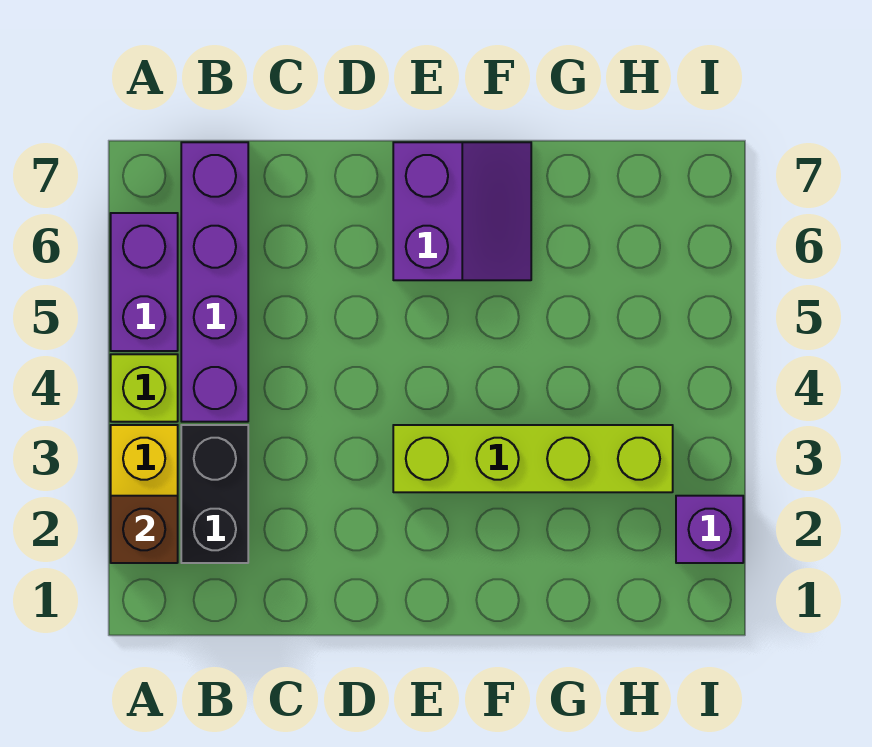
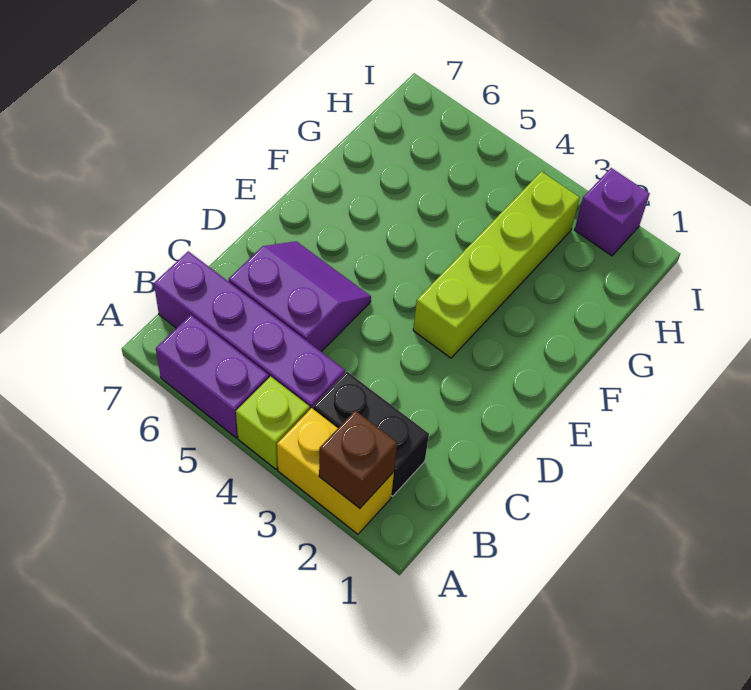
purple slope E6:F7 level 1 top E -> purple slope C5:D6 level 1 top C

